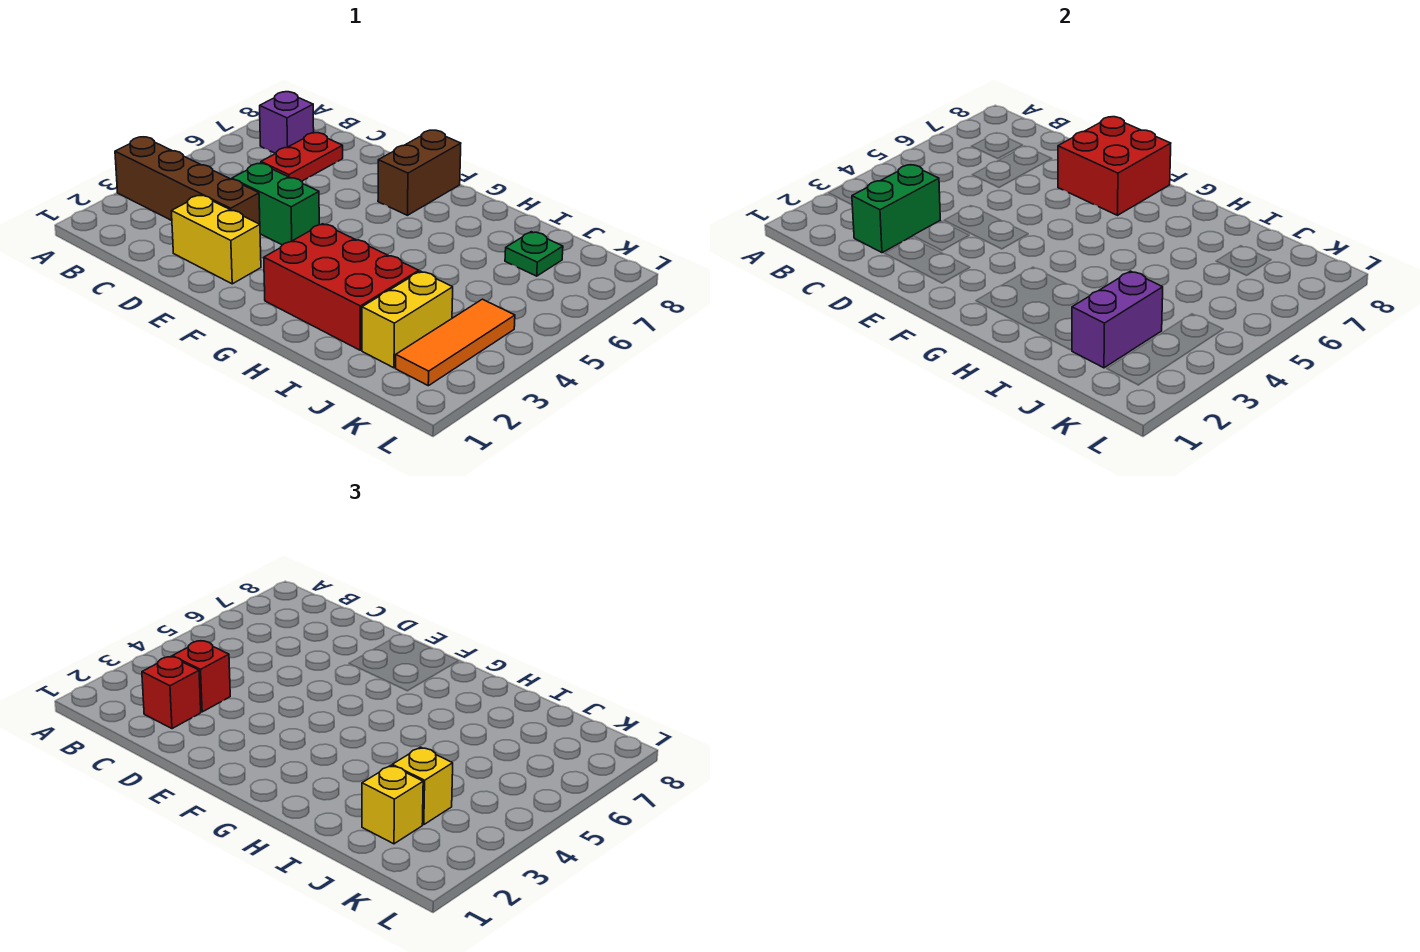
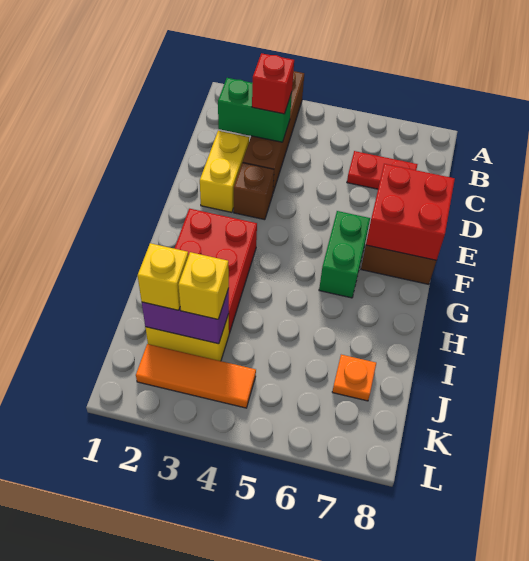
purple brick B7 level 1 -> none
red brick C2 level 3 -> none
green brick D4:E4 level 1 -> green brick F6:G6 level 1
none -> brown brick E3 level 1
green plate J7 level 1 -> orange plate J7 level 1

